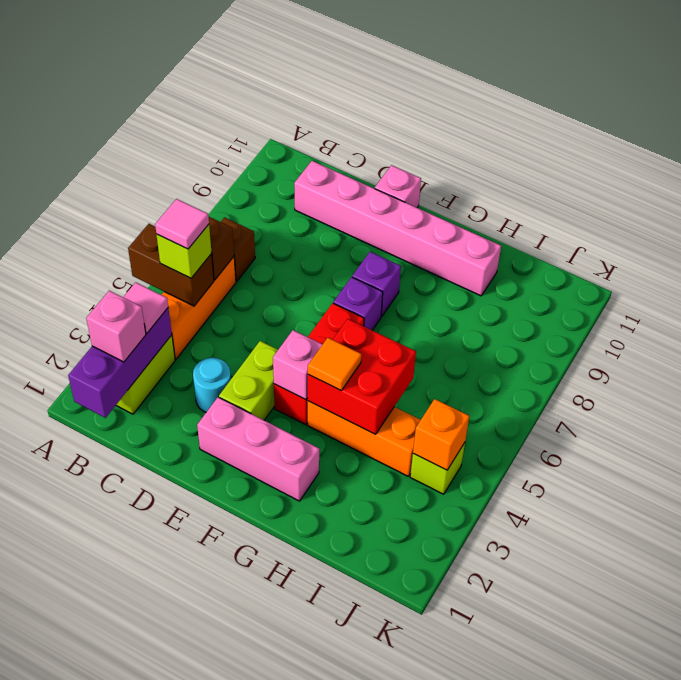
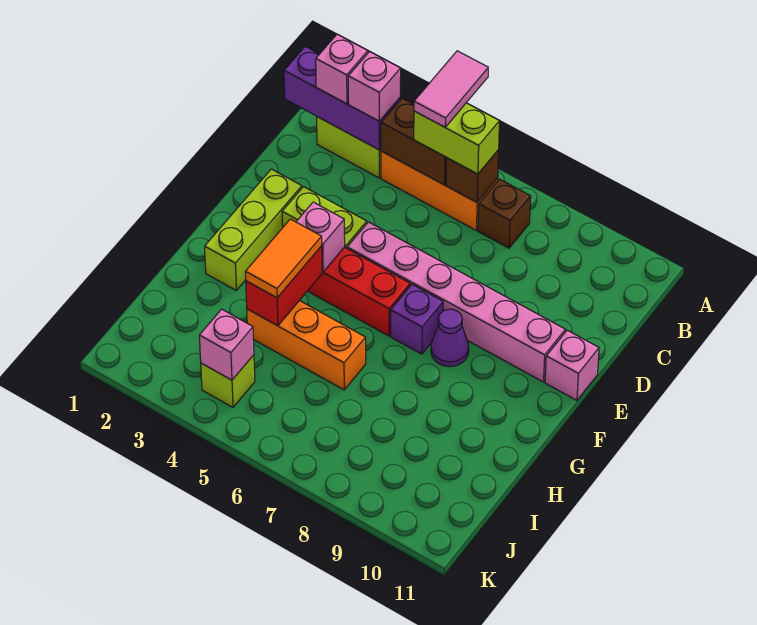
brown brick A5:B5 level 2 -> brown brick B4:B5 level 2
pink tile B3 level 3 -> pink brick B3 level 3
lime brick B5 level 3 -> lime brick B5:B6 level 3
pink tile B5 level 4 -> pink tile A5:B5 level 4
pink brick C10:H10 level 1 -> pink brick E5:E10 level 1
cyan round brick D3 level 1 -> none
pink brick E2:G2 level 1 -> lime brick E2:G2 level 1
purple brick F8 level 1 -> purple cone F8 level 1
orange brick G4:I4 level 1 -> orange brick H4:H6 level 1
red brick G4:H5 level 2 -> red brick G4:H4 level 2
orange tile G4 level 3 -> orange tile G4:H4 level 3
orange brick J4 level 2 -> pink brick J4 level 2

